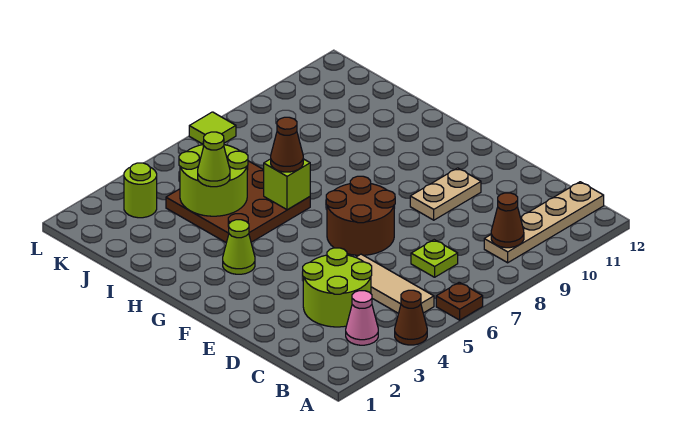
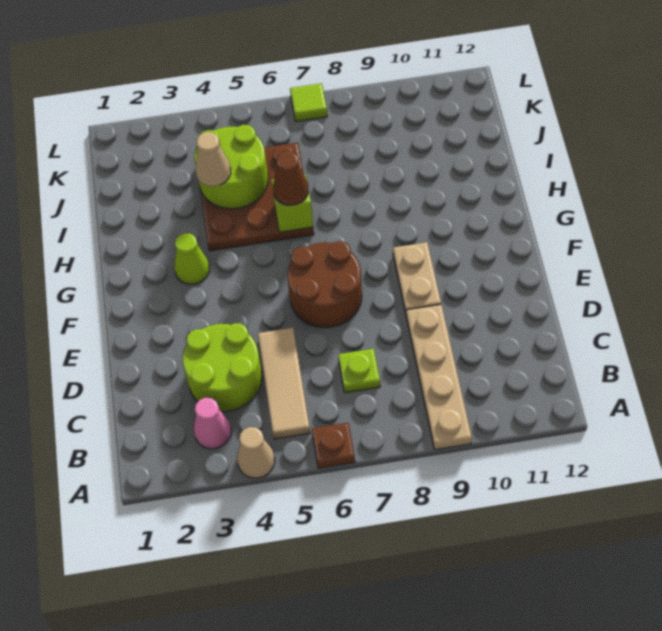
brown cone A4 level 1 -> tan cone A4 level 1
tan plate B9:B12 level 1 -> tan plate A9:D9 level 1
brown cone B9 level 2 -> none
tan plate E9:E10 level 1 -> tan plate E9:F9 level 1
lime cone I4 level 3 -> tan cone I4 level 3
lime round brick K3 level 1 -> none

